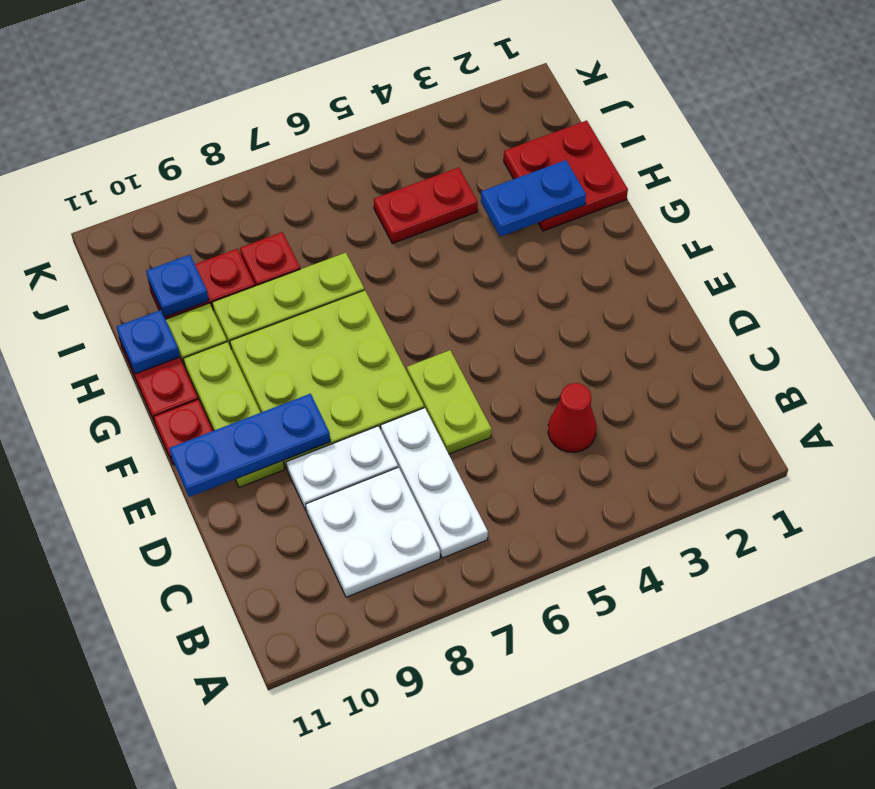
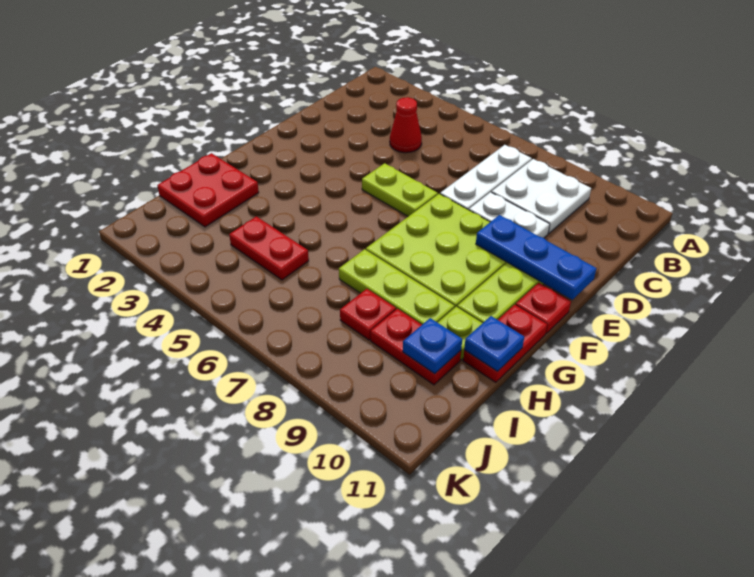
lime plate D6:E6 level 1 -> lime plate E5:E6 level 1
blue plate H2:H3 level 2 -> none

